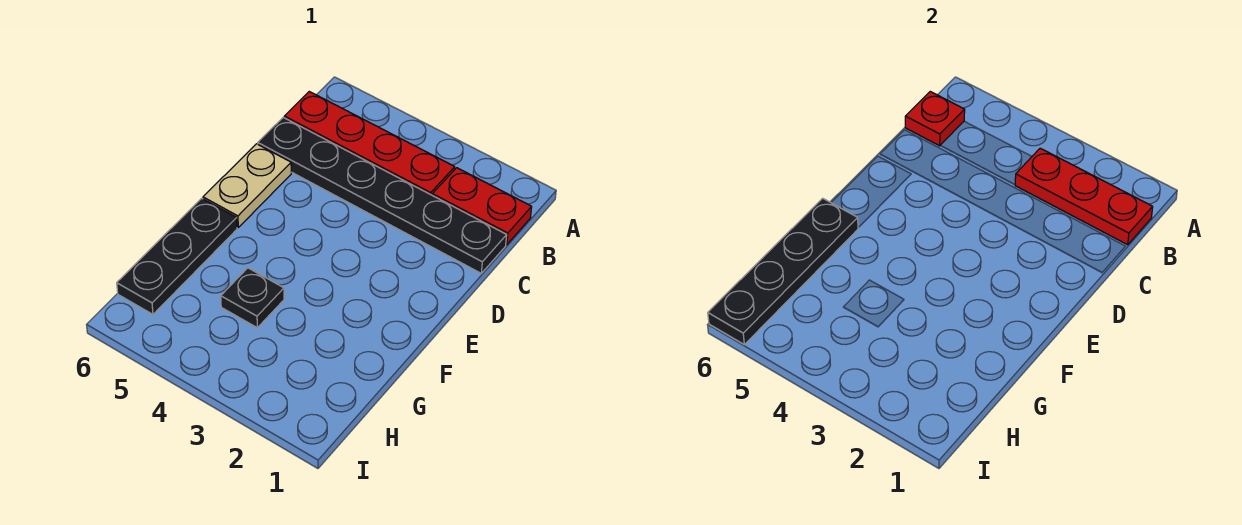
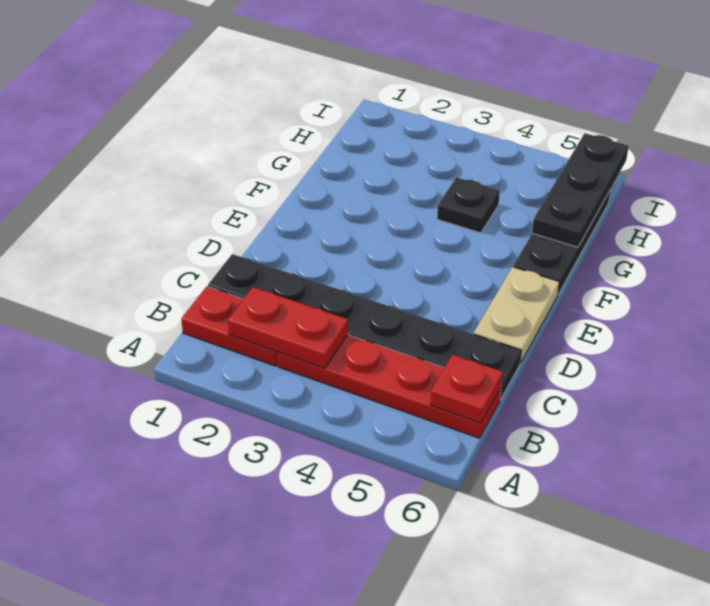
red plate B1:B3 level 2 -> red plate B2:B3 level 2
black plate F6:I6 level 2 -> black plate G6:I6 level 2

